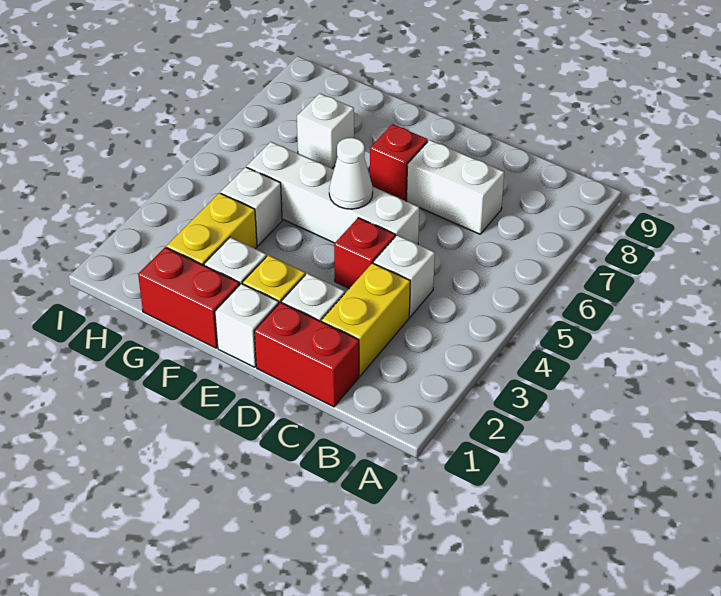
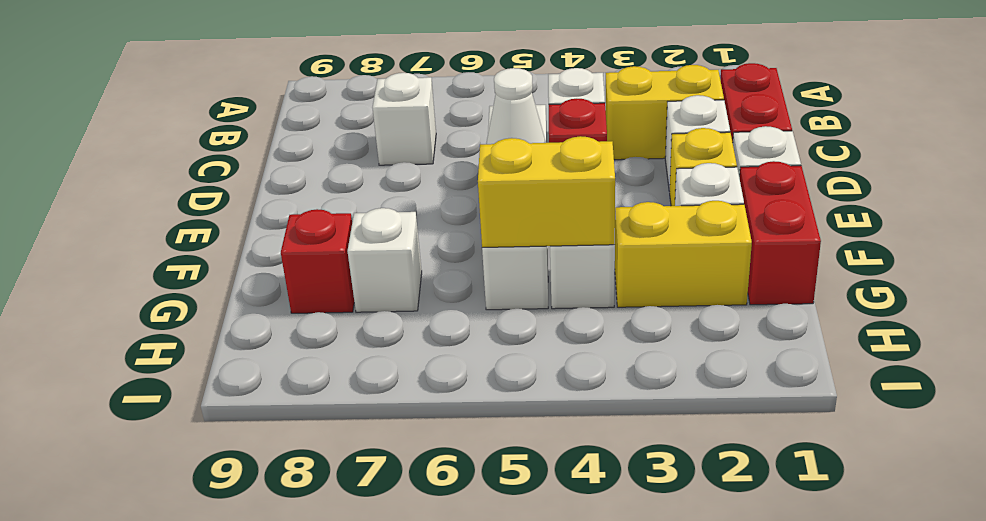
white brick C7:D7 level 1 -> white brick C7 level 1
red brick E7 level 1 -> red brick G8 level 1
none -> yellow brick G4:G5 level 2

